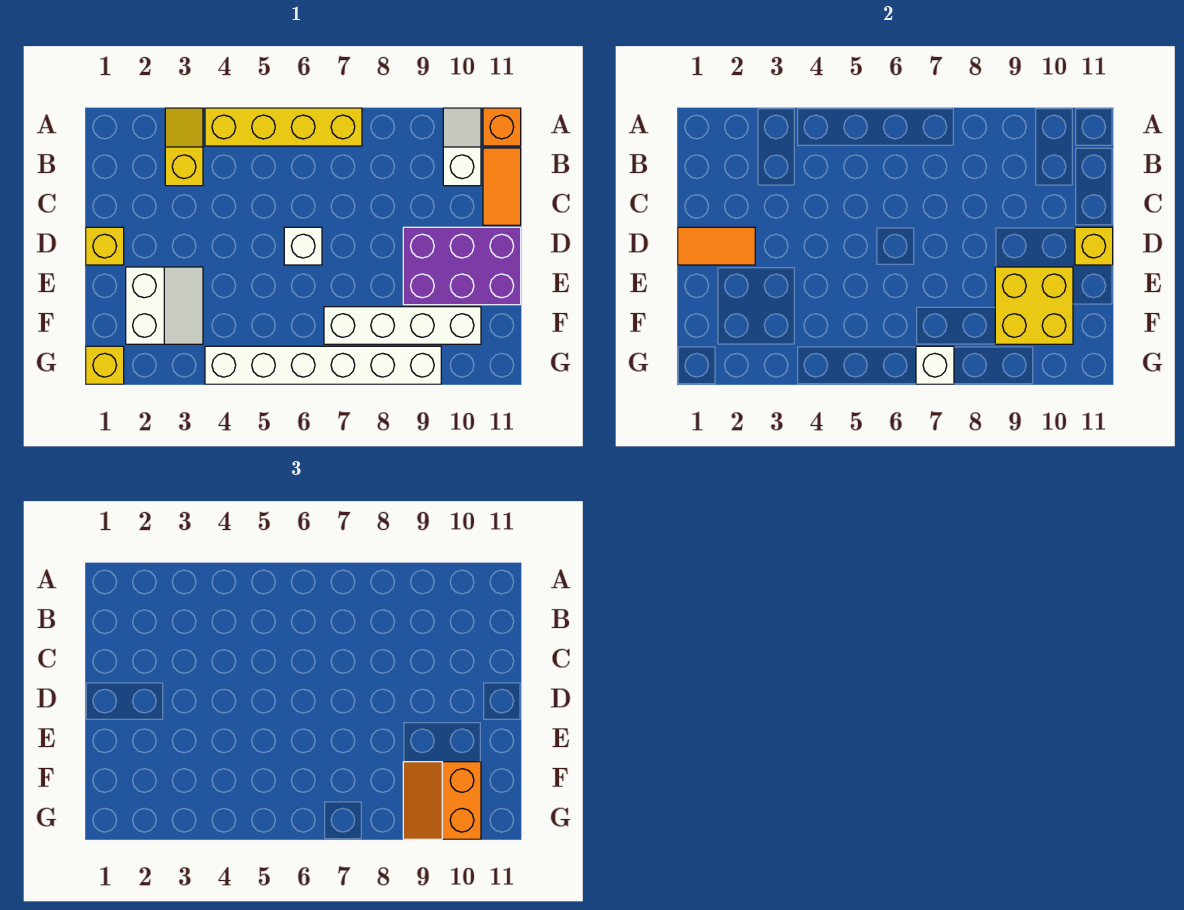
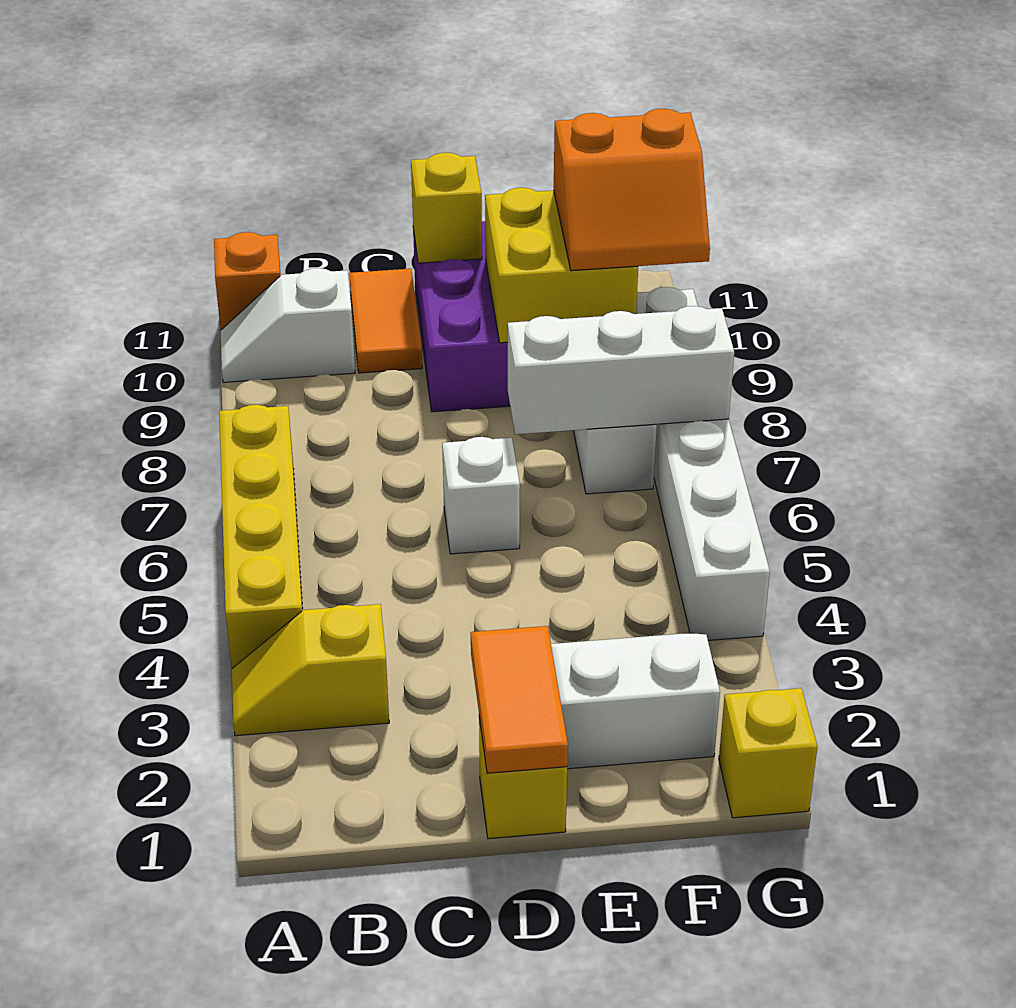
orange tile B11:C11 level 1 -> orange tile C10:C11 level 1
white brick G7 level 2 -> white brick E7:G7 level 2

